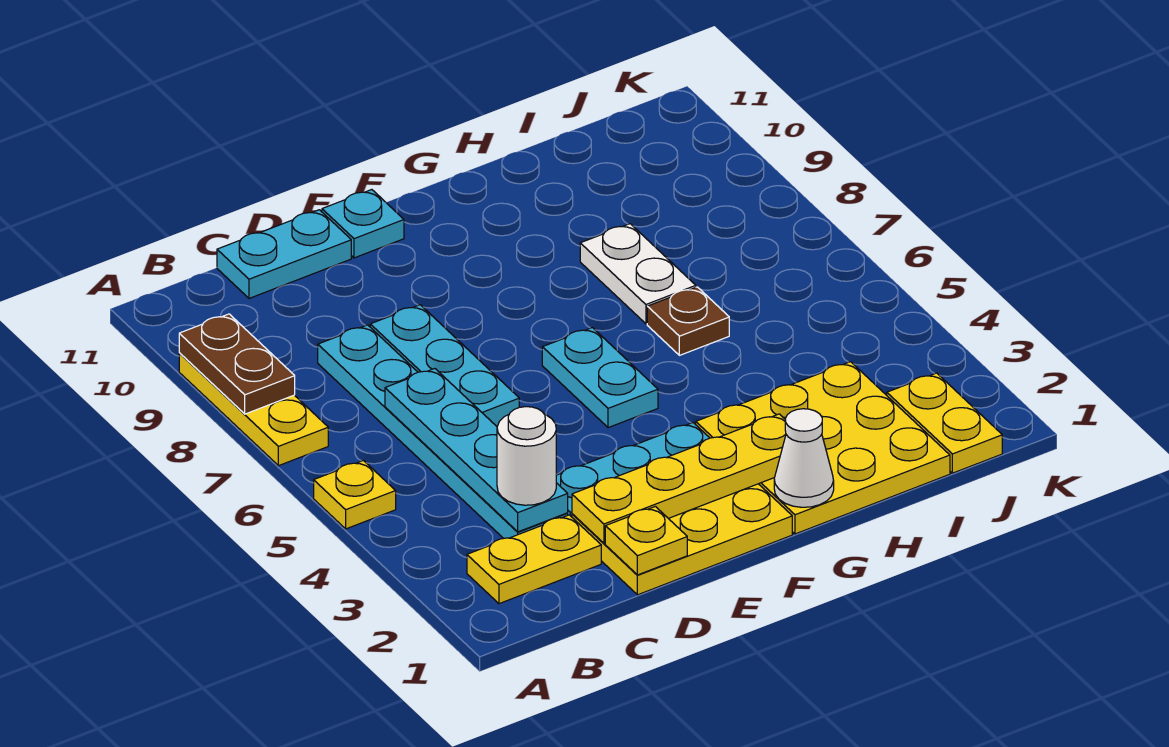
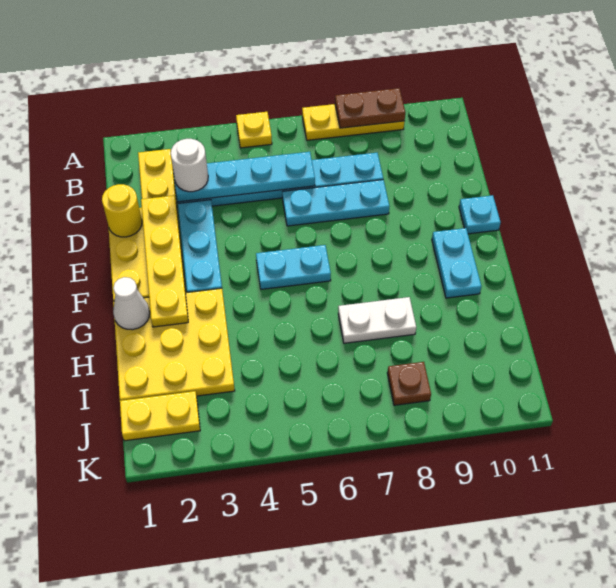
cyan plate C11:D11 level 1 -> cyan plate F10:G10 level 1
yellow plate D1 level 2 -> yellow round brick D1 level 2
brown plate H6 level 1 -> brown plate J8 level 1

